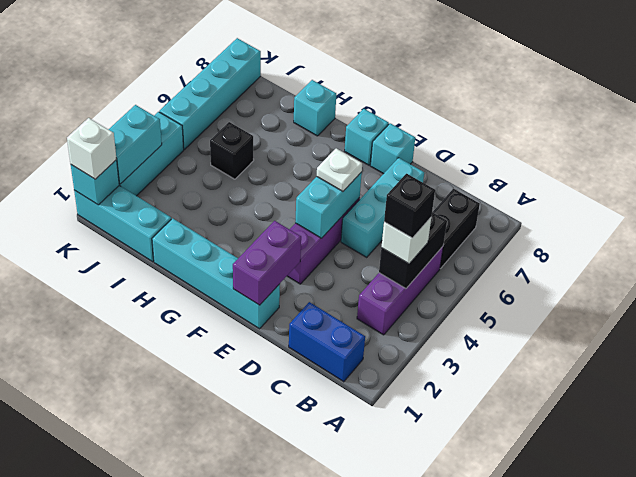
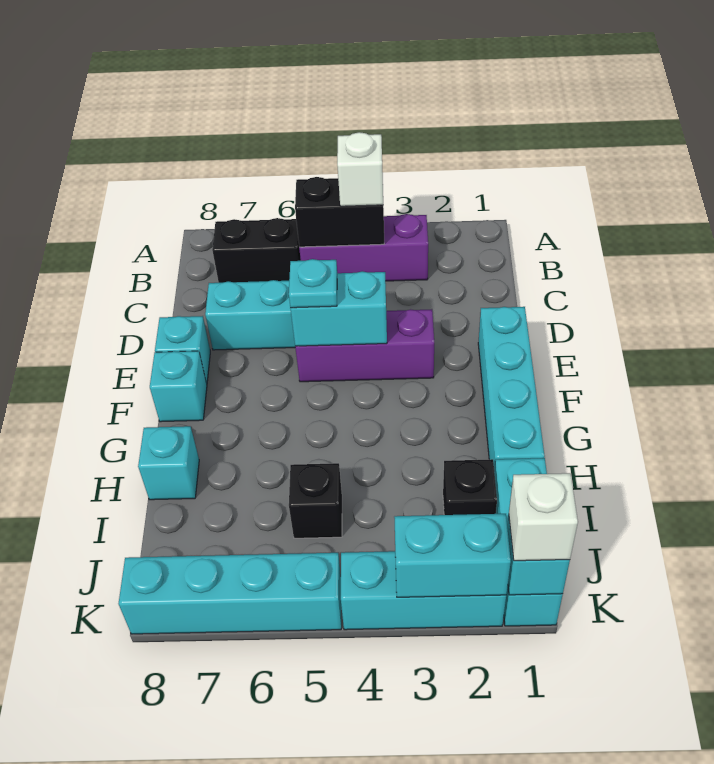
blue brick B1:C1 level 1 -> none
black brick B4 level 4 -> black brick I2 level 1
purple brick E1:E2 level 2 -> none
white plate E5 level 3 -> cyan plate E5 level 3

